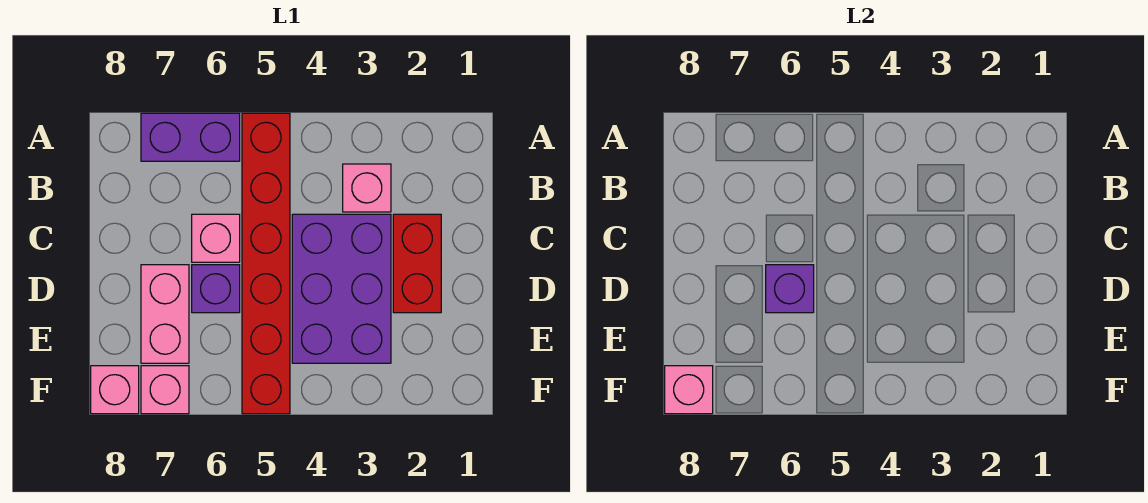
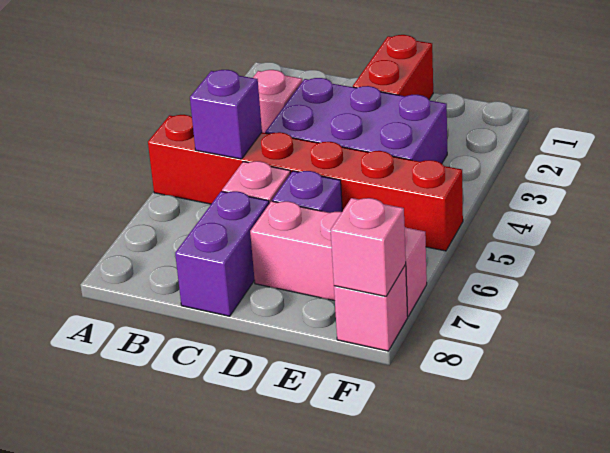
purple brick A6:A7 level 1 -> purple brick C7:C8 level 1
red brick C2:D2 level 1 -> red brick D1:D2 level 1
purple brick D6 level 2 -> purple brick B5 level 2

